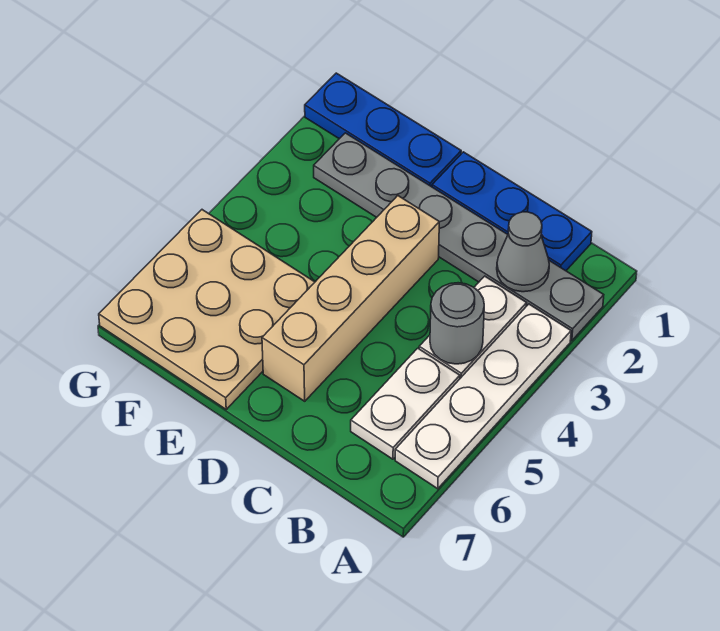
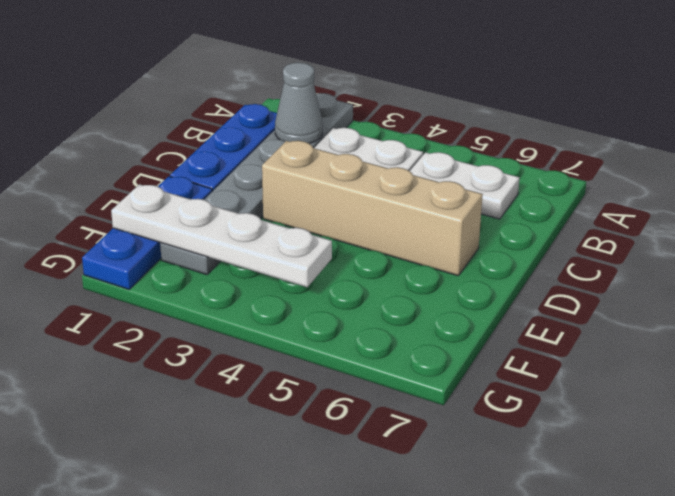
white plate A3:A6 level 1 -> white plate F1:F4 level 2
grey round brick B4 level 2 -> none
tan plate E5:G7 level 1 -> none

